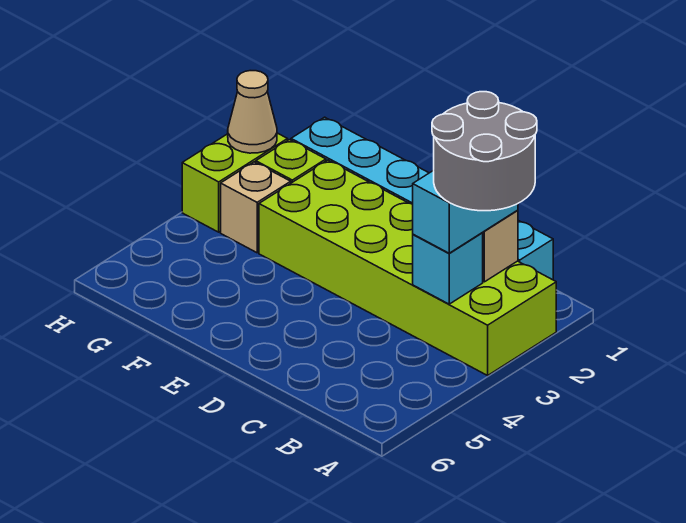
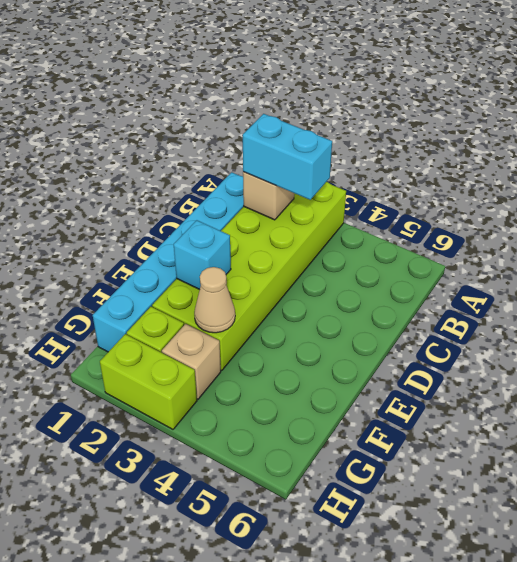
grey round brick A2:B3 level 4 -> none
cyan brick B3 level 2 -> cyan brick E2 level 2
tan cone H2 level 2 -> tan cone F3 level 2

